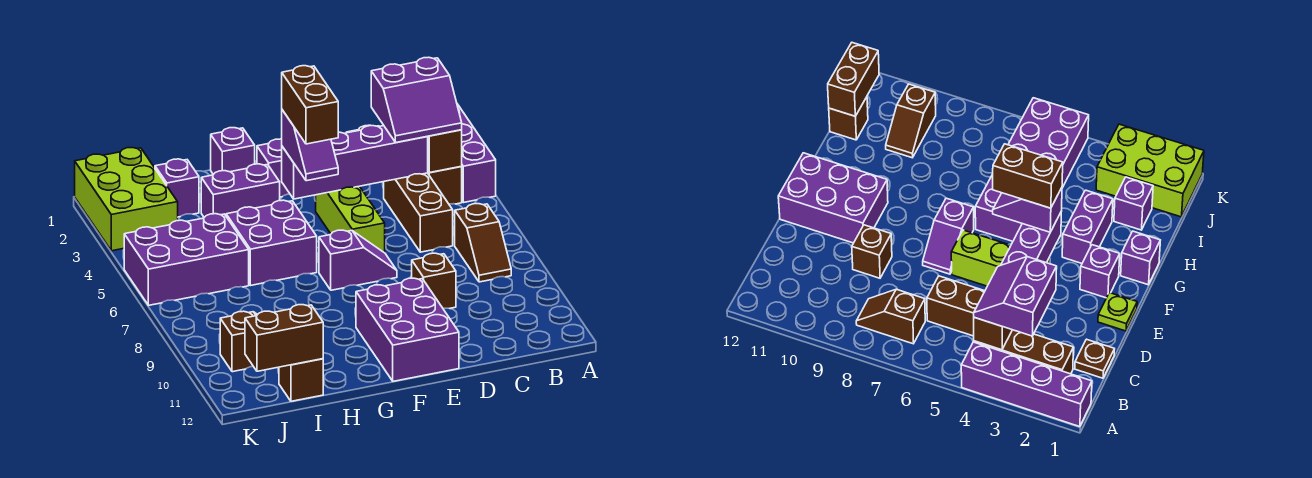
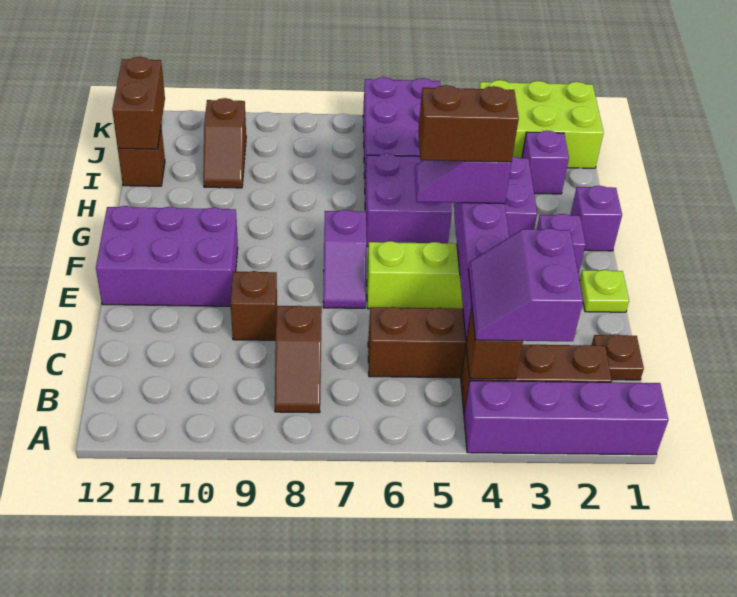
brown slope B7:B8 level 1 top 7 -> brown slope B8:C8 level 1 top C

